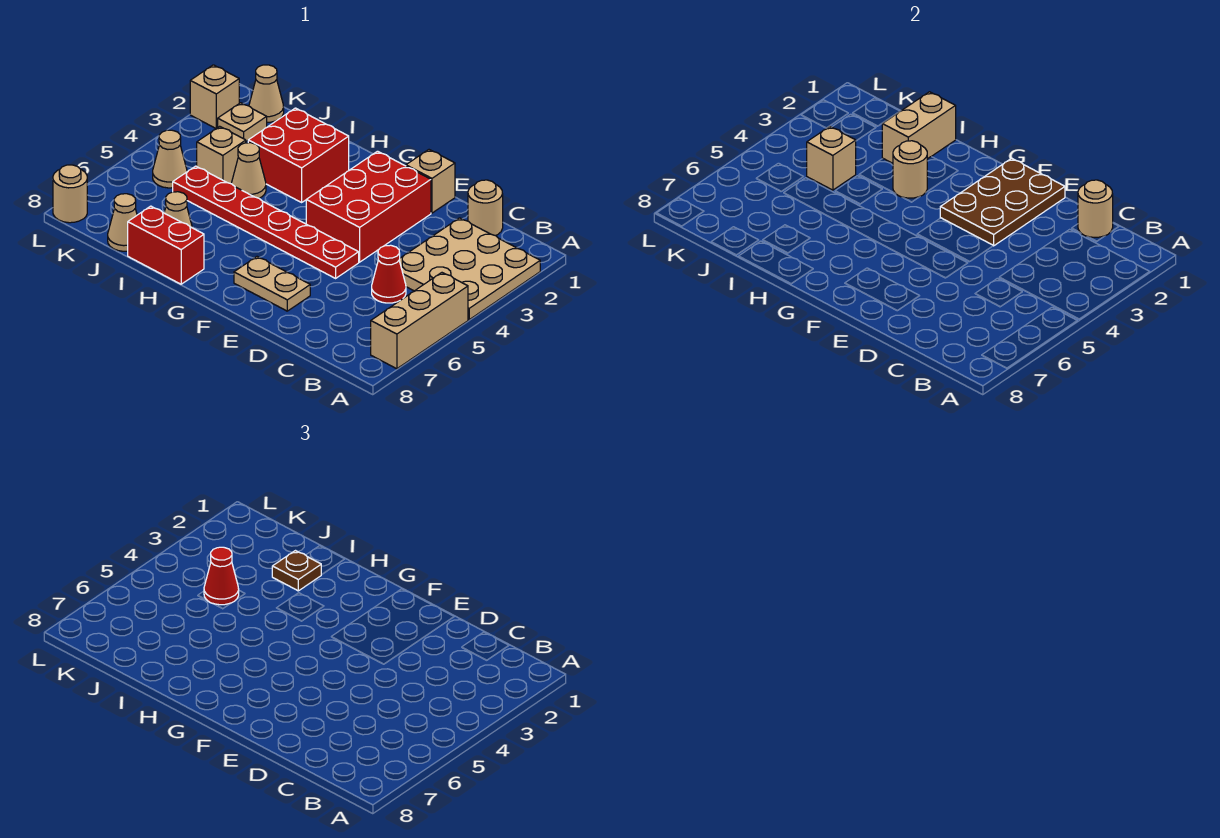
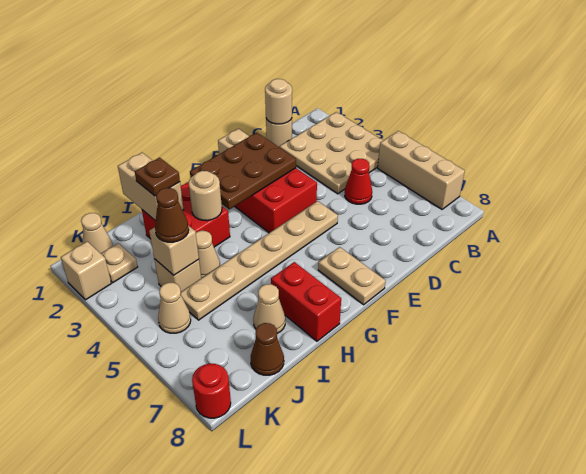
brown plate E1:F3 level 2 -> brown plate E2:G3 level 2
red plate E5:J5 level 1 -> tan plate E5:J5 level 1
tan plate E7:F7 level 1 -> tan plate F7:F8 level 1
red brick H8:I8 level 1 -> red brick H7:H8 level 1
red cone J4 level 3 -> brown cone J4 level 3
tan cone J8 level 1 -> brown cone J8 level 1
tan round brick L8 level 1 -> red round brick L8 level 1

